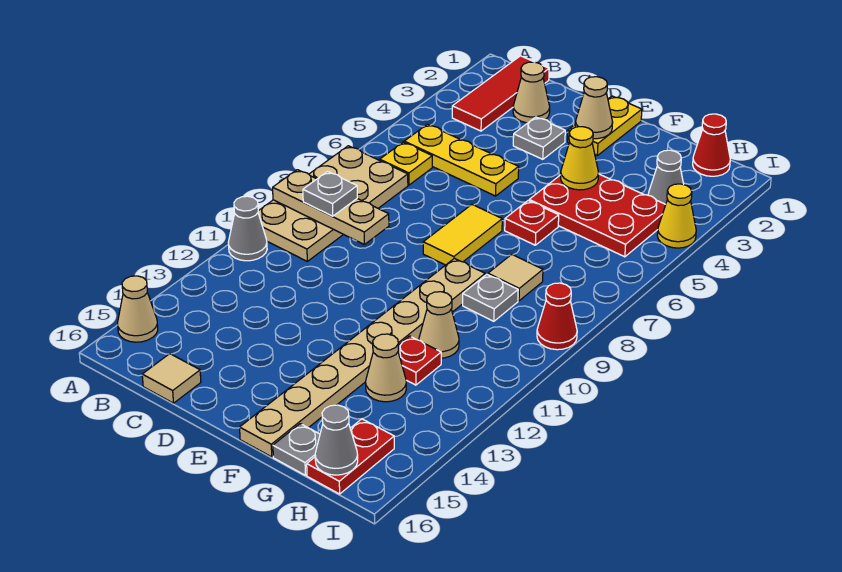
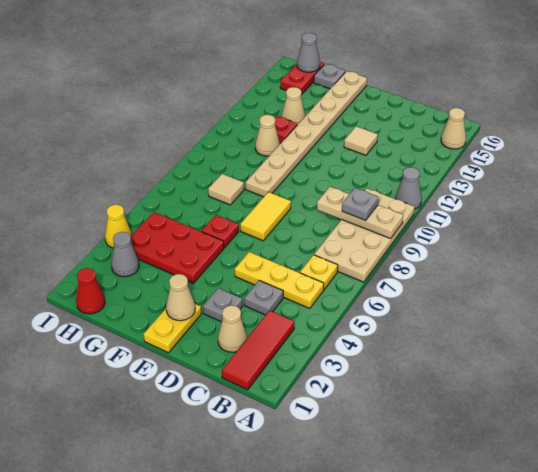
tan tile C16 level 1 -> tan tile D13 level 1
yellow cone F4 level 2 -> none
grey plate G9 level 1 -> grey plate C4 level 1
red cone I9 level 1 -> none

